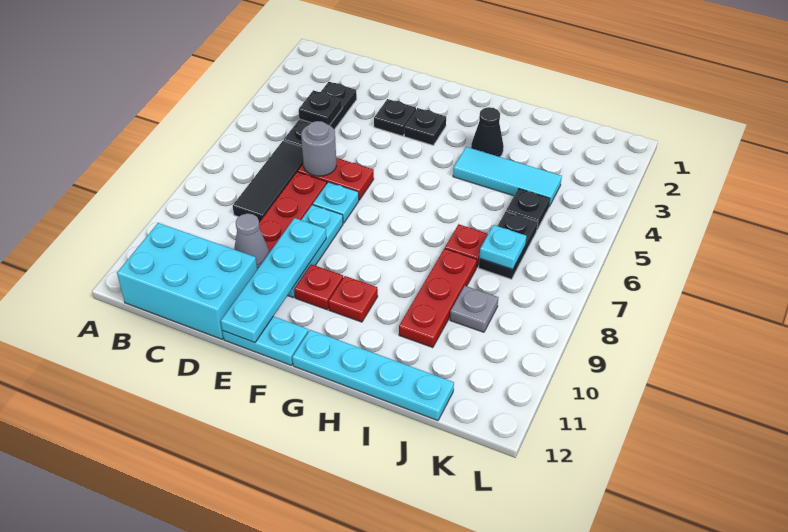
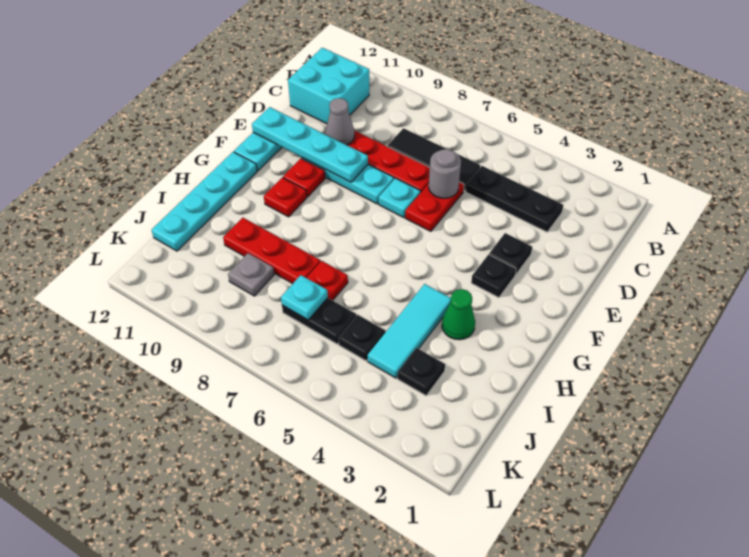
cyan brick B11:D12 level 1 -> cyan brick B11:C12 level 1
black plate C4 level 2 -> black plate J3 level 1
black cone H3 level 1 -> green cone H3 level 1

